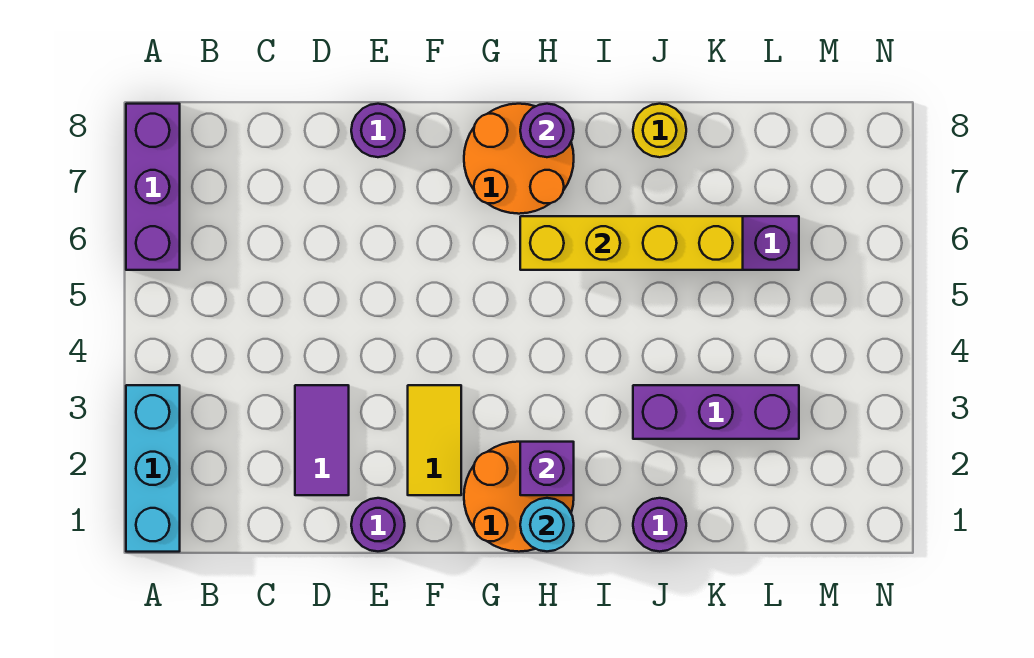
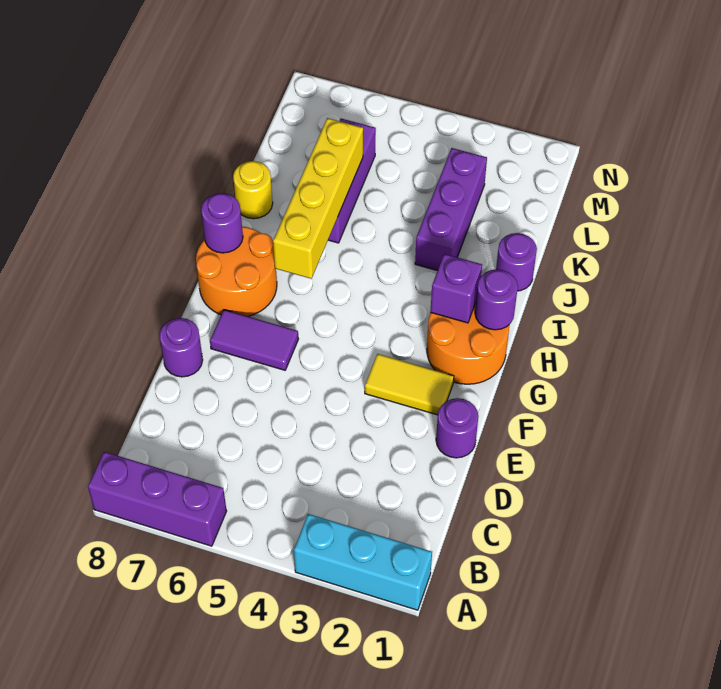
purple tile D2:D3 level 1 -> purple tile F6:F7 level 1
cyan round brick H1 level 2 -> purple round brick H1 level 2

